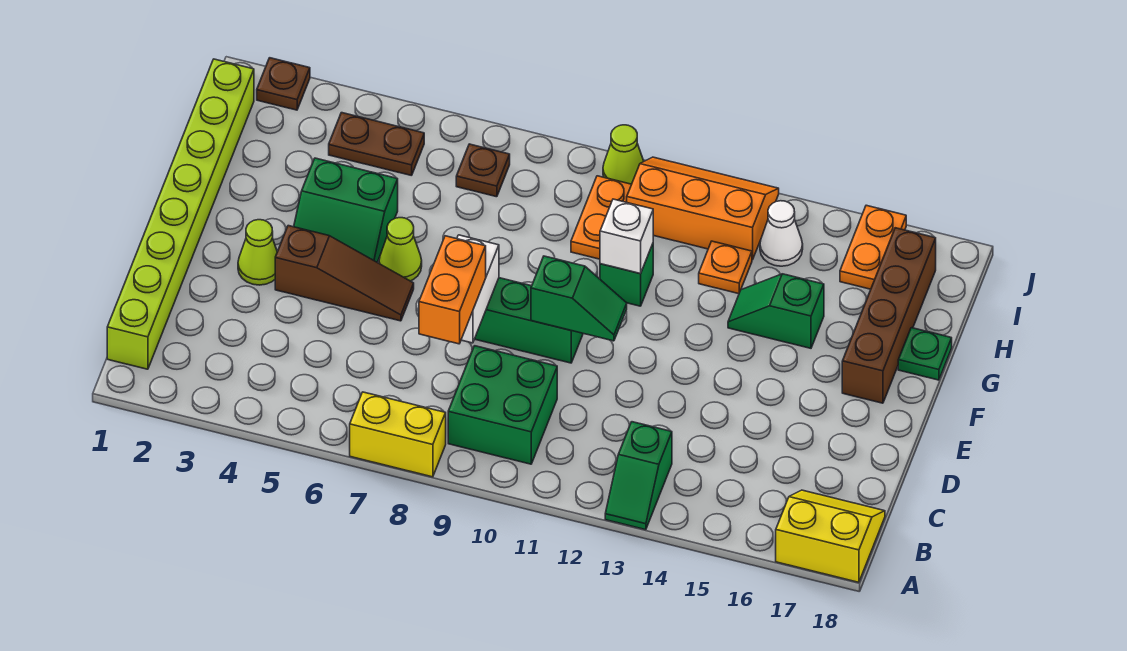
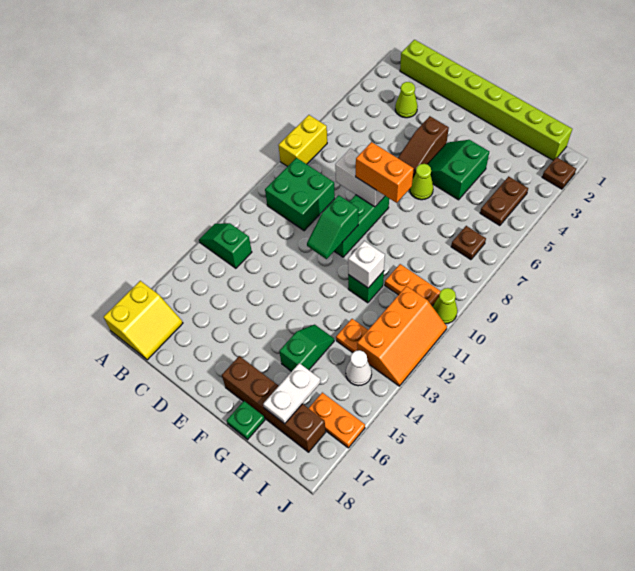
orange brick C8:D8 level 3 -> orange brick E8:F8 level 3
lime cone E3 level 1 -> lime cone C3 level 1
none -> white plate H16:H17 level 2

